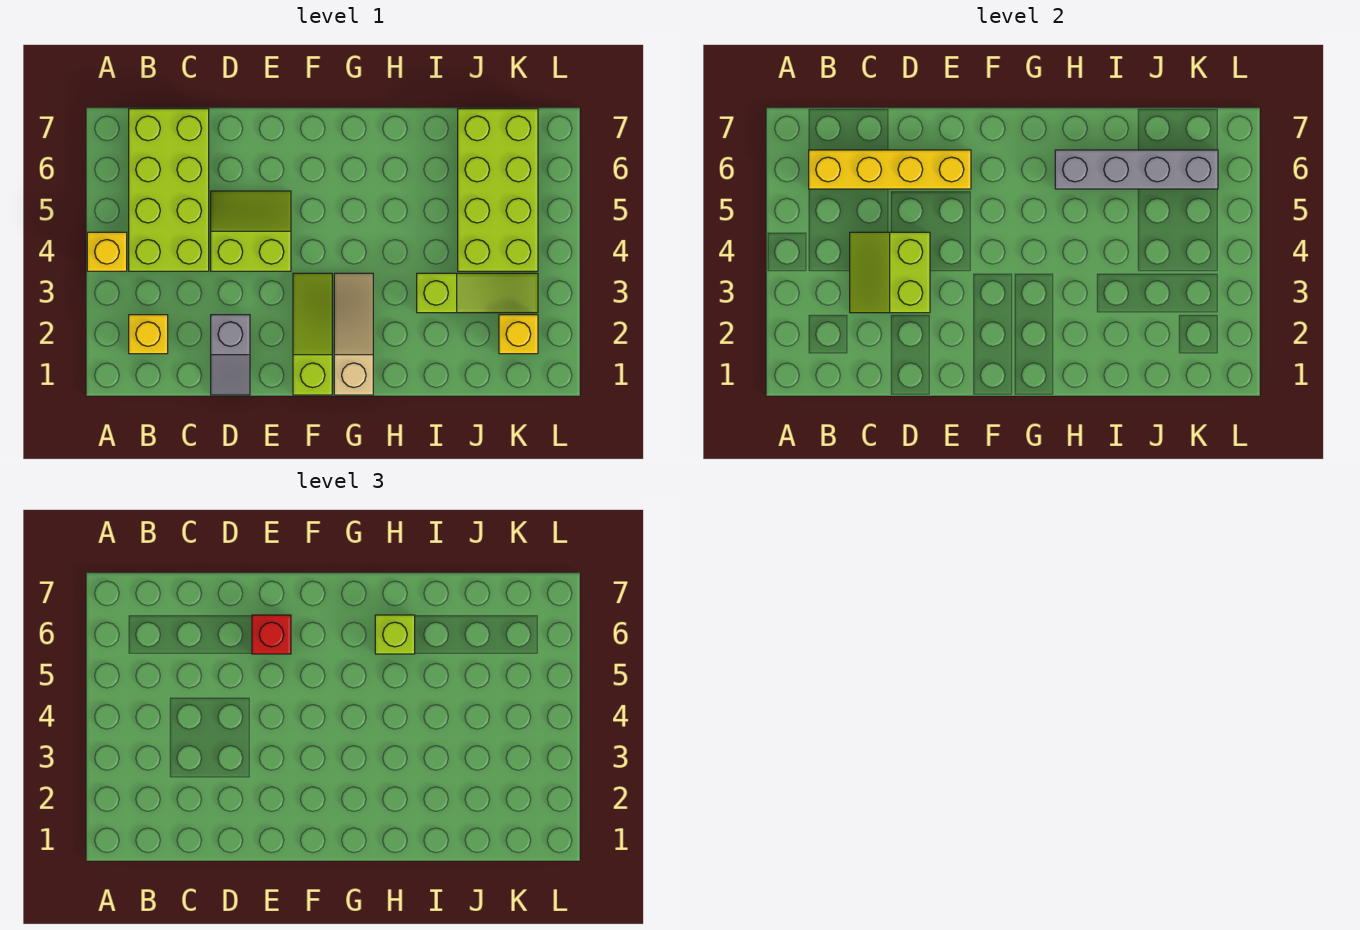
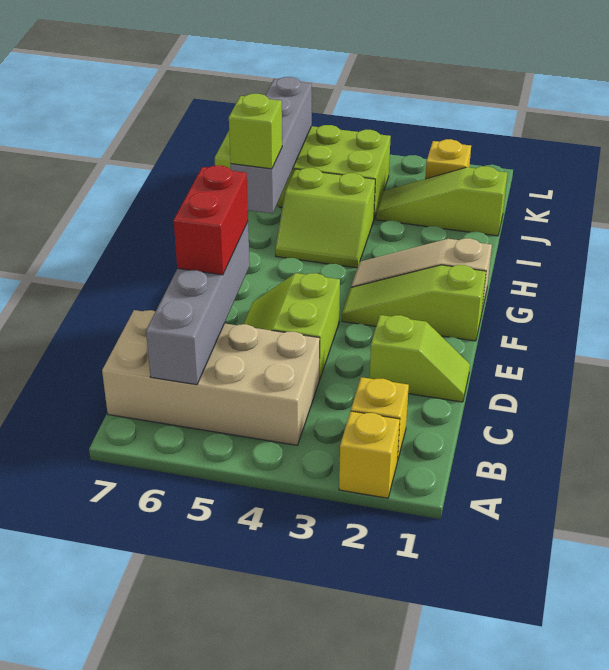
yellow brick A4 level 1 -> yellow brick A2 level 1
lime brick B4:C7 level 1 -> tan brick B4:C7 level 1
yellow brick B6:E6 level 2 -> grey brick B6:E6 level 2
lime slope C3:D4 level 2 top D -> lime slope H4:I5 level 1 top I
grey slope D1:D2 level 1 top 2 -> lime slope D1:D2 level 1 top 2
red brick E6 level 3 -> red brick D6:E6 level 3
lime slope I3:K3 level 1 top I -> lime slope J1:J3 level 1 top 1

